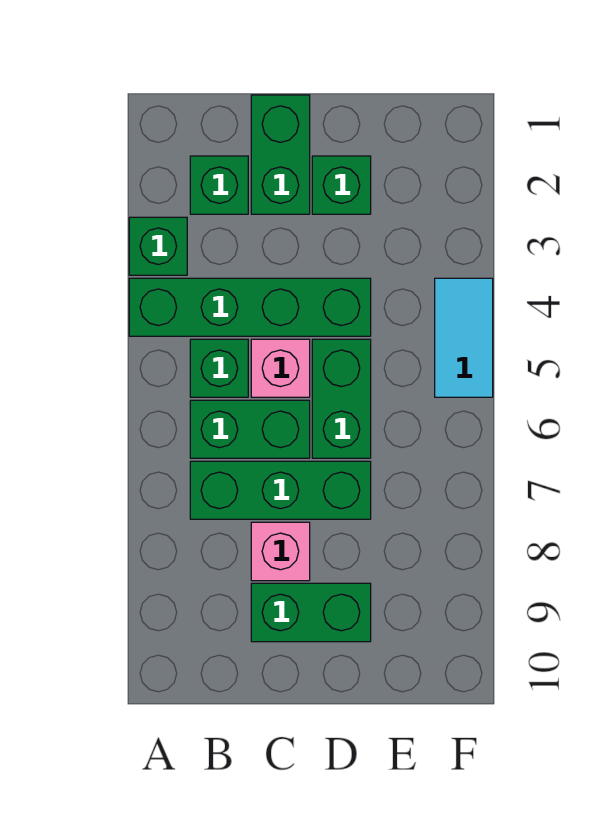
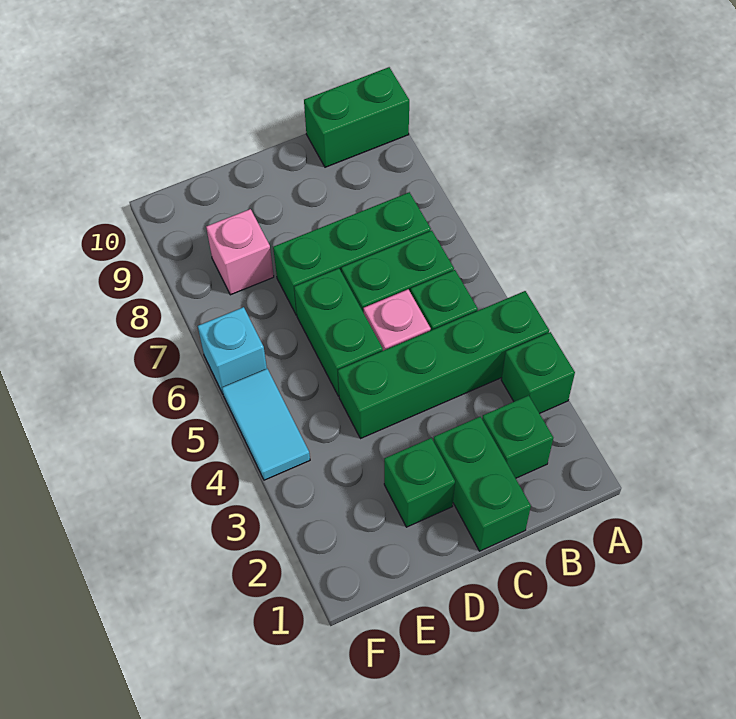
pink brick C8 level 1 -> pink brick E8 level 1
green brick C9:D9 level 1 -> green brick A10:B10 level 1
none -> cyan brick F6 level 1

